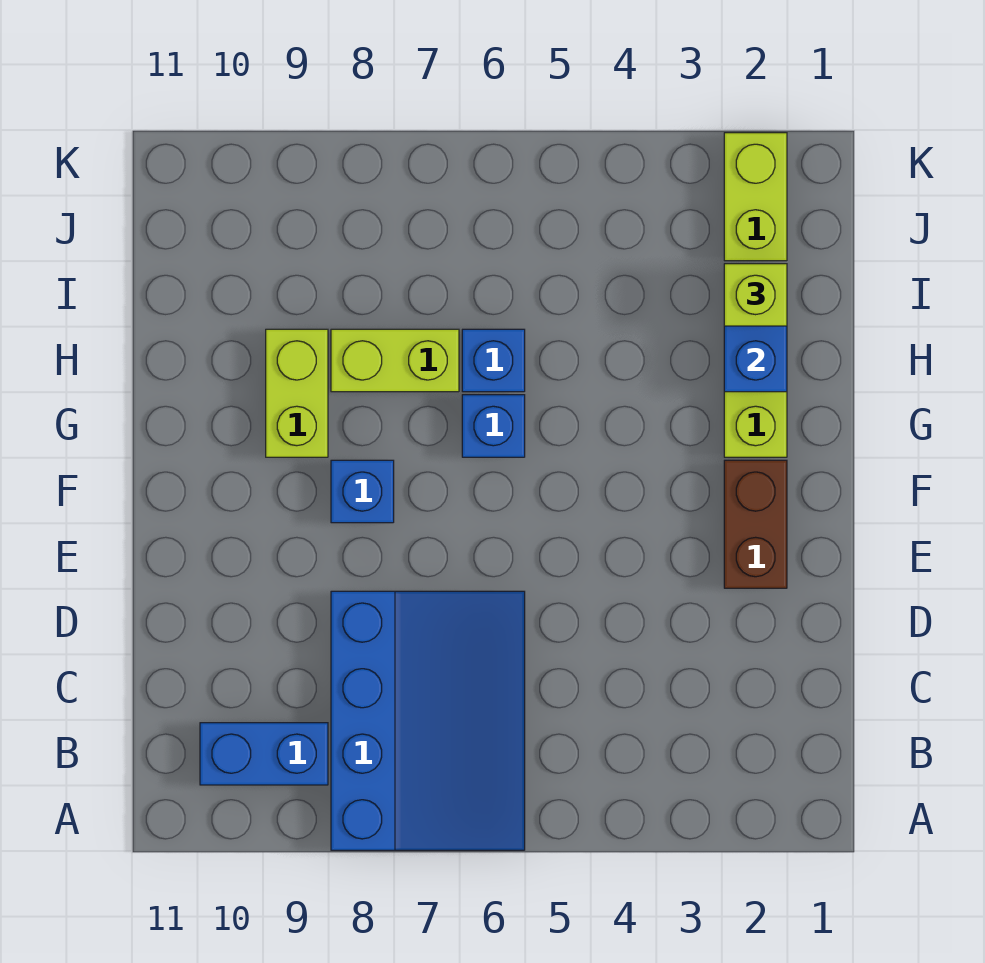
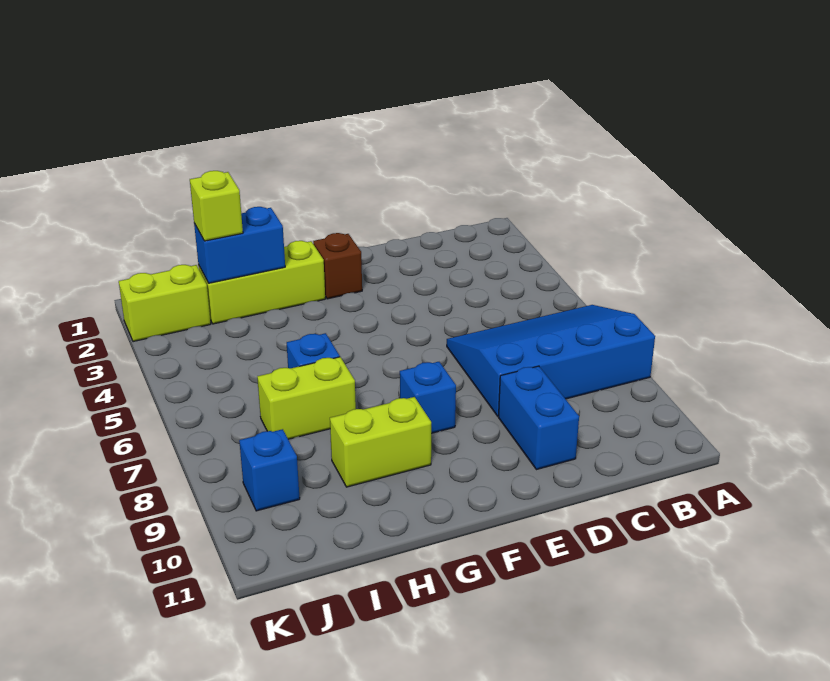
blue brick B9:B10 level 1 -> blue brick D9:D10 level 1
brown brick E2:F2 level 1 -> brown brick F2 level 1
blue brick G6 level 1 -> blue brick J9 level 1
lime brick H7:H8 level 1 -> lime brick H7:I7 level 1

